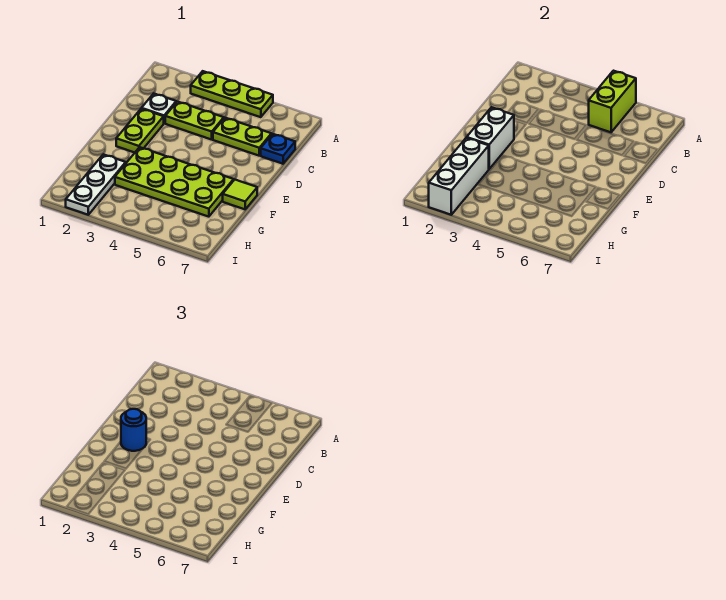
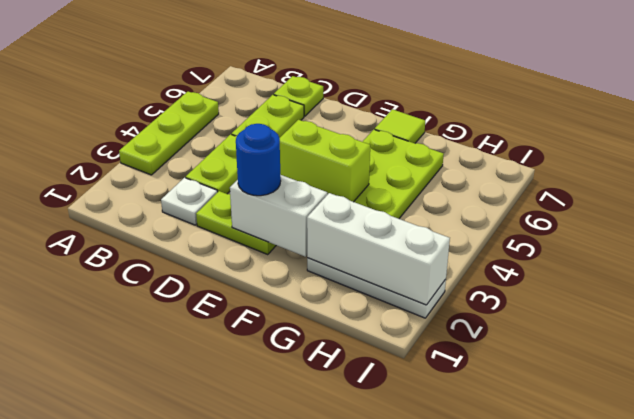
lime brick A5:B5 level 2 -> lime brick E4:F4 level 2
blue plate C7 level 1 -> lime plate C7 level 1

